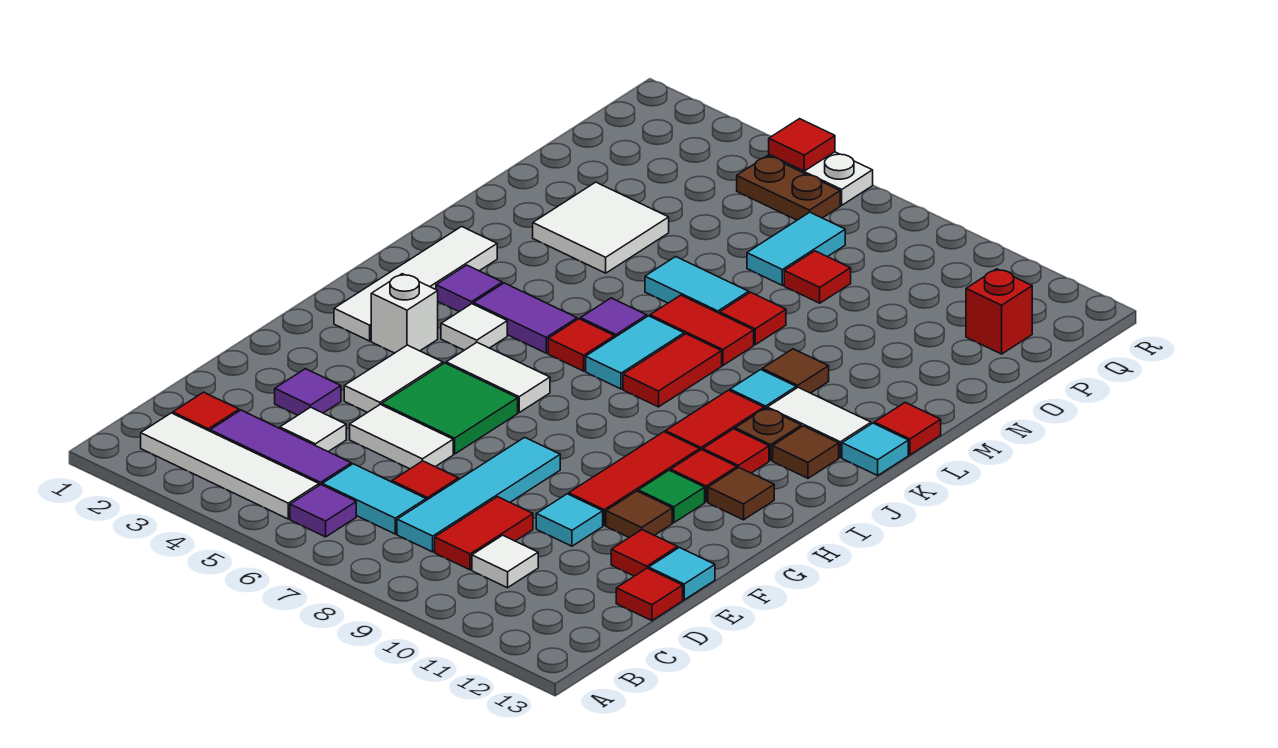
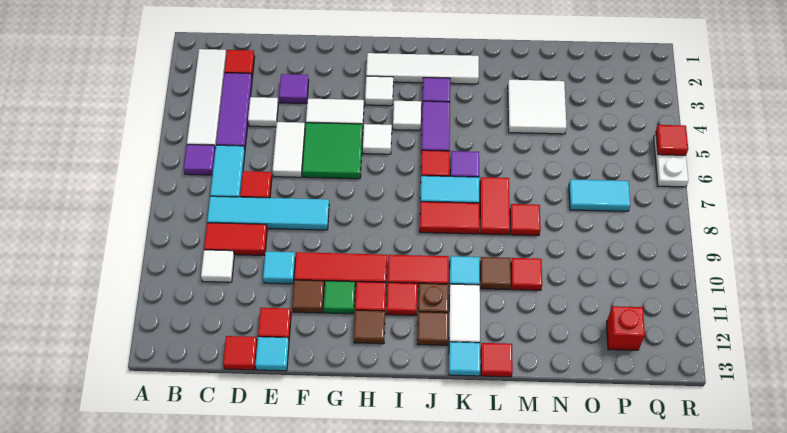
white brick H3 level 1 -> white tile H3 level 1
white tile H5:H6 level 1 -> white tile H5 level 1
cyan tile M6:M7 level 1 -> none
red tile O8 level 1 -> red tile M10 level 1
brown plate Q5:Q6 level 1 -> none

